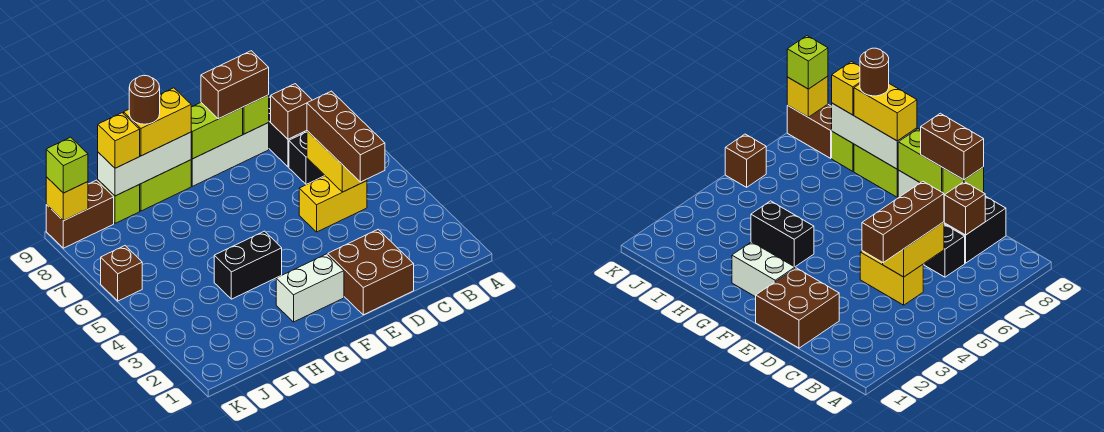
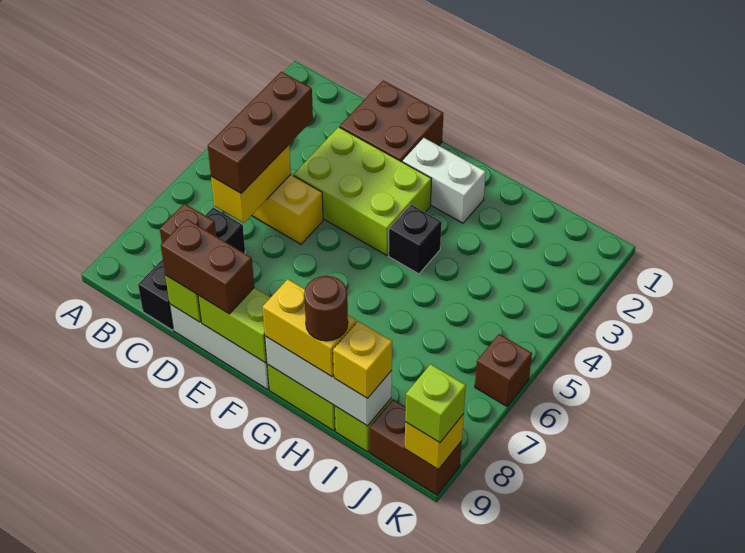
none -> lime brick D3:F4 level 1
black brick G4:H4 level 1 -> black brick G4 level 1

